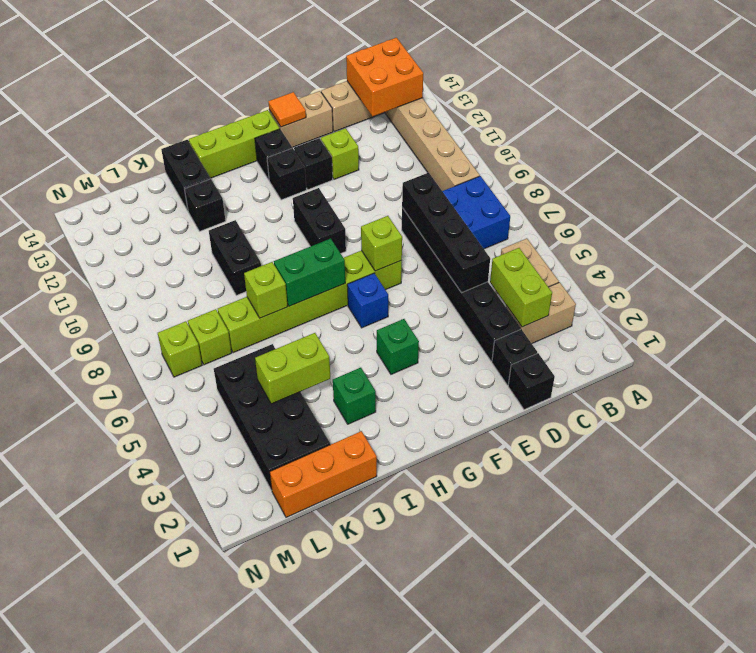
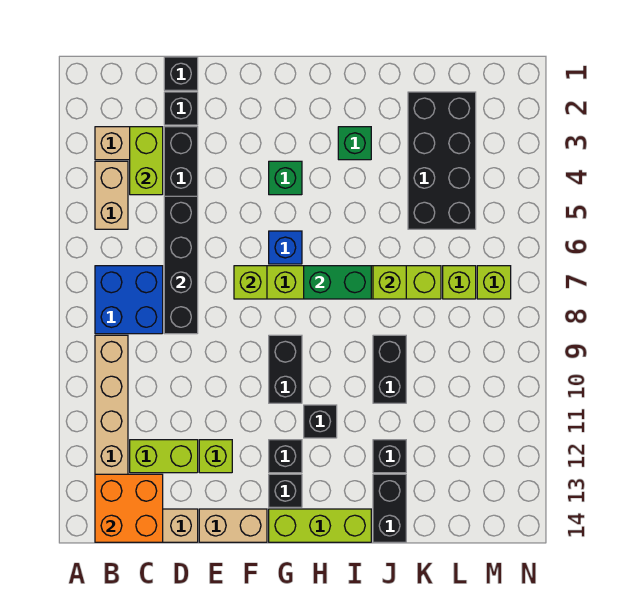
black brick F12 level 1 -> black brick H11 level 1
orange tile F14 level 2 -> none
orange brick J1:L1 level 1 -> none
lime brick J4:K4 level 2 -> lime brick C12:D12 level 1

